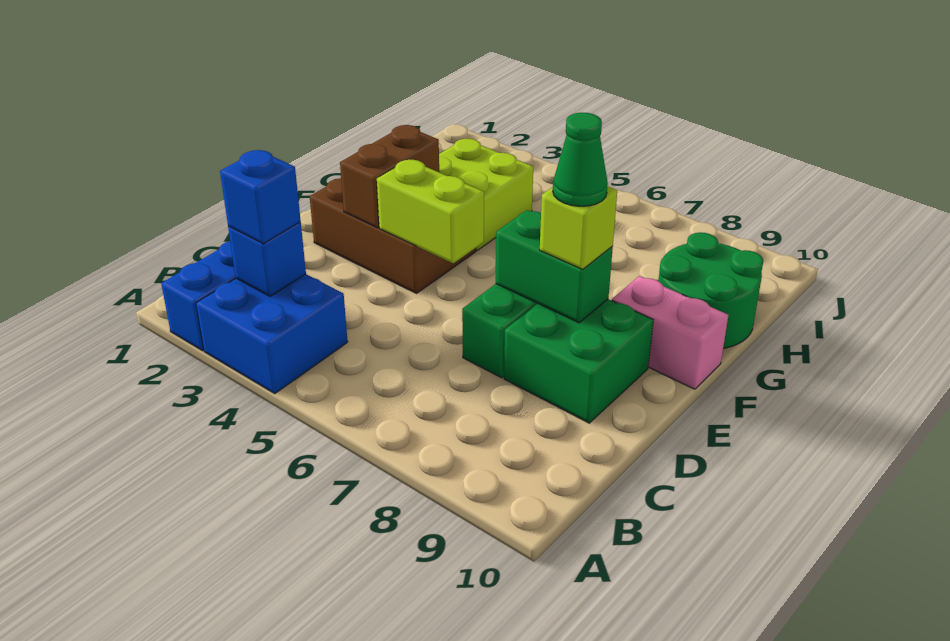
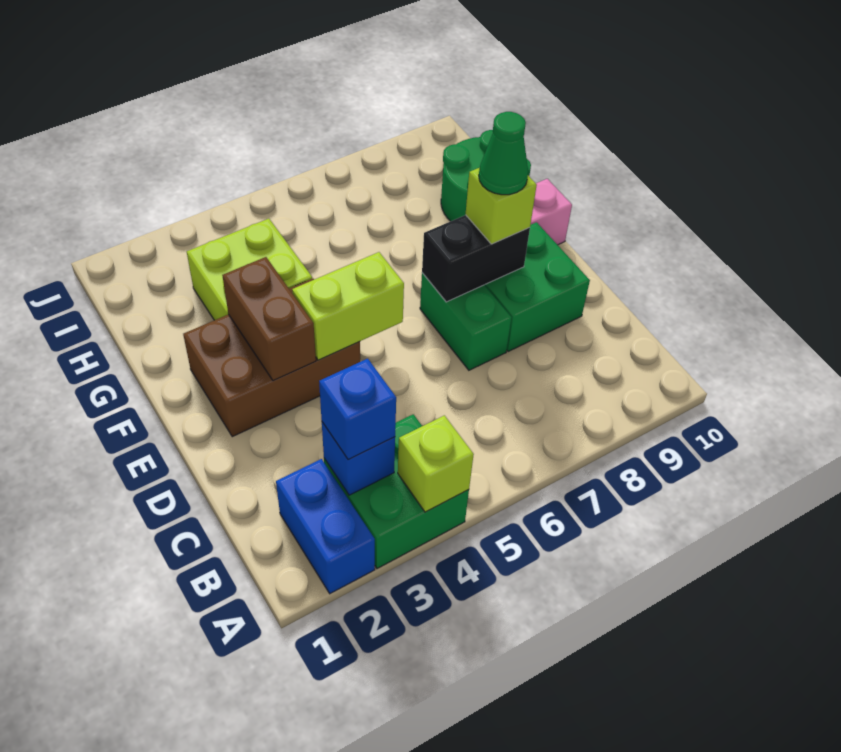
blue brick A3:B4 level 1 -> green brick A3:B4 level 1
none -> lime brick A4 level 2
green brick E7:E8 level 2 -> black brick E7:E8 level 2

